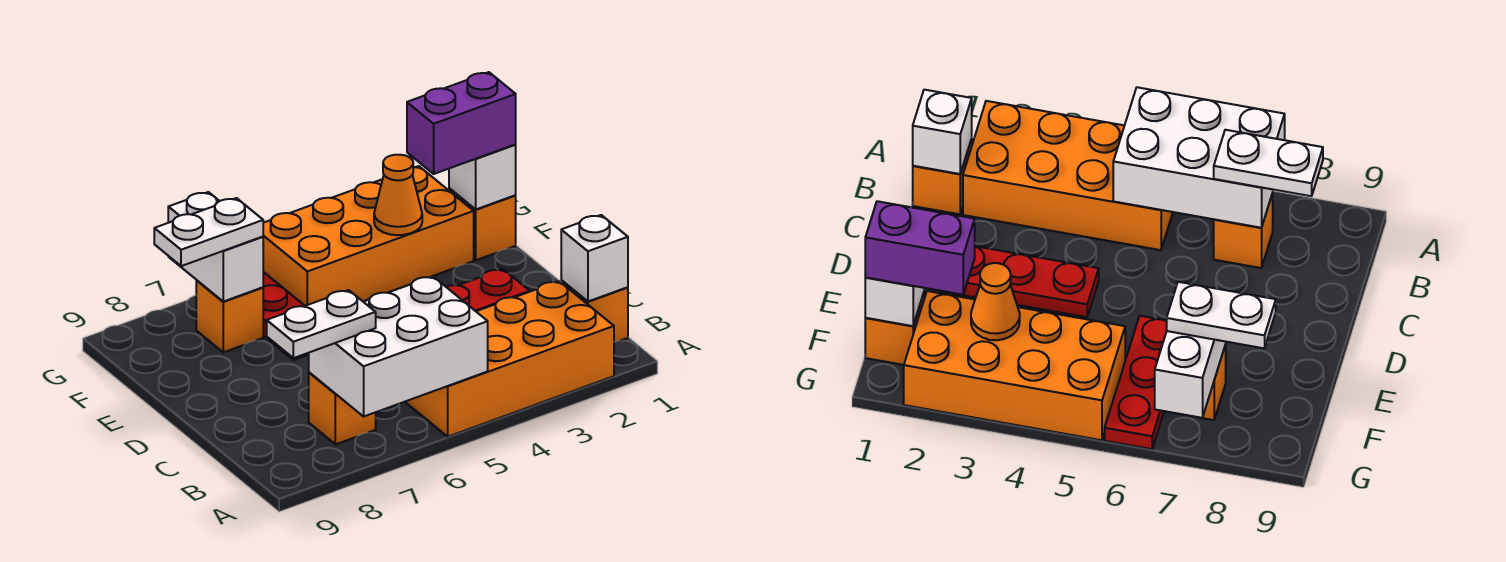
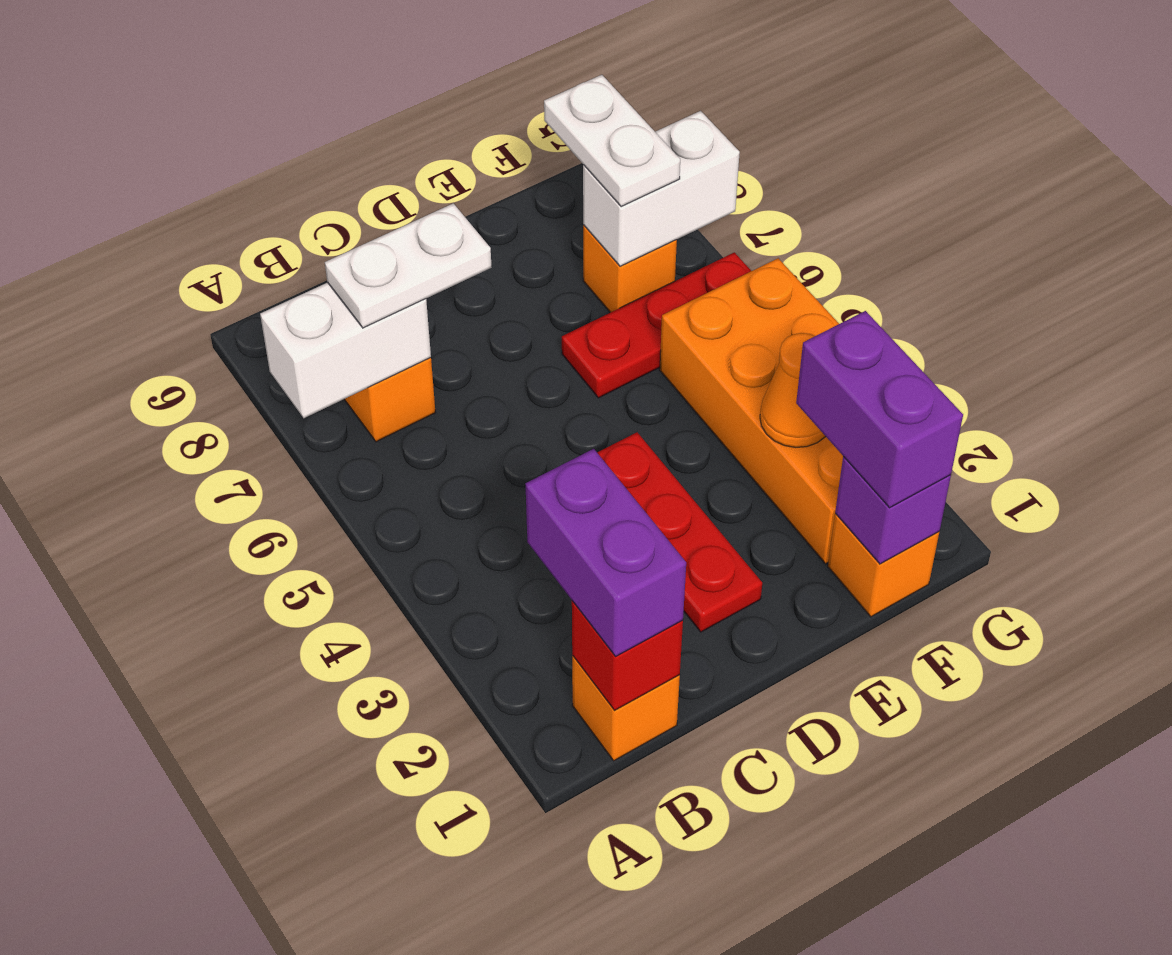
orange brick A2:B5 level 1 -> none
white brick A5:B7 level 2 -> white brick A7:B7 level 2
white brick B1 level 2 -> red brick B1 level 2
none -> purple brick B1:B2 level 3
white plate B7:B8 level 3 -> white plate B7:C7 level 3
white brick F1 level 2 -> purple brick F1 level 2

